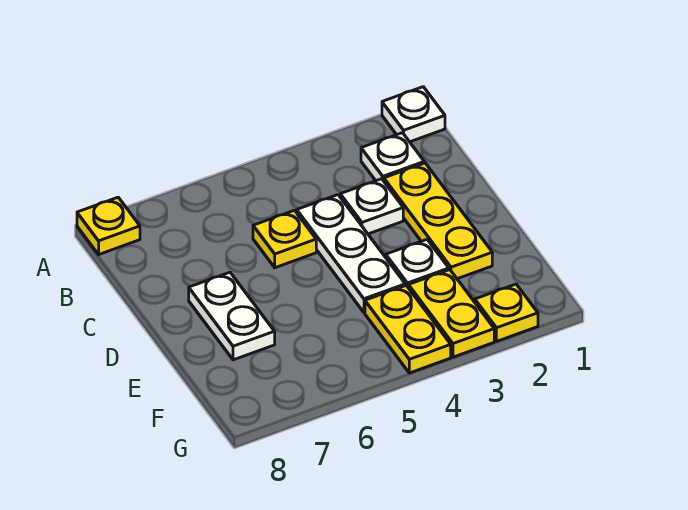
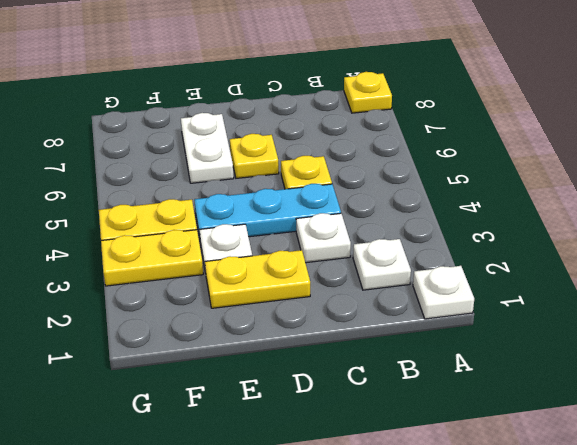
yellow plate C2:E2 level 1 -> yellow plate D2:E2 level 1
white plate C4:E4 level 1 -> cyan plate C4:E4 level 1
white plate D7:E7 level 1 -> white plate E6:E7 level 1
yellow plate G2 level 1 -> yellow plate D6 level 1

